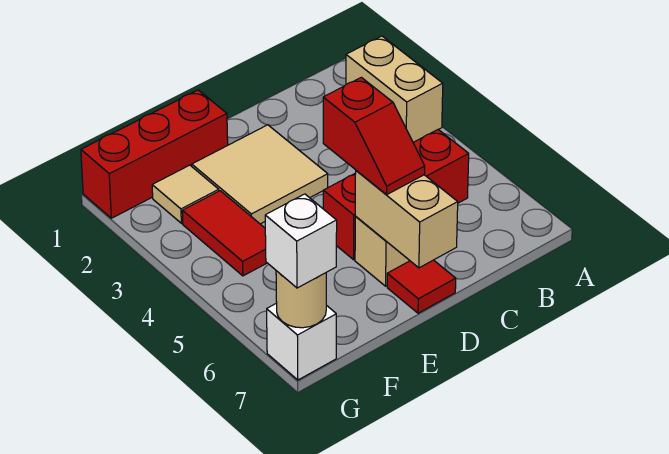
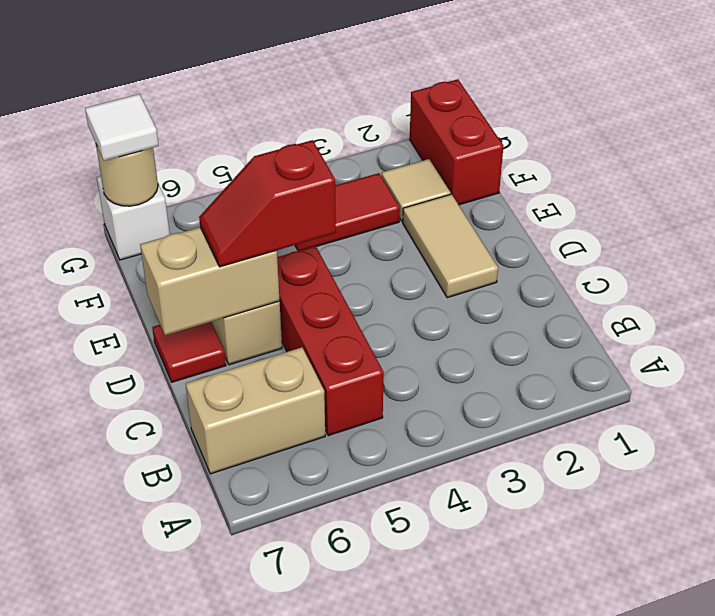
tan brick A2:A3 level 1 -> tan brick B6:B7 level 1
tan tile D2:E3 level 1 -> tan tile D2:E2 level 1
red brick E1:G1 level 1 -> red brick F1:G1 level 1
white brick G7 level 3 -> white tile G7 level 3

